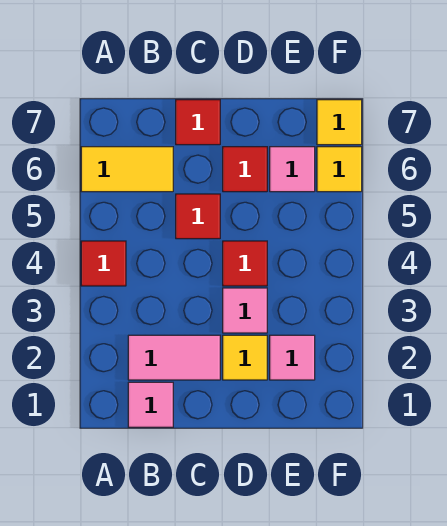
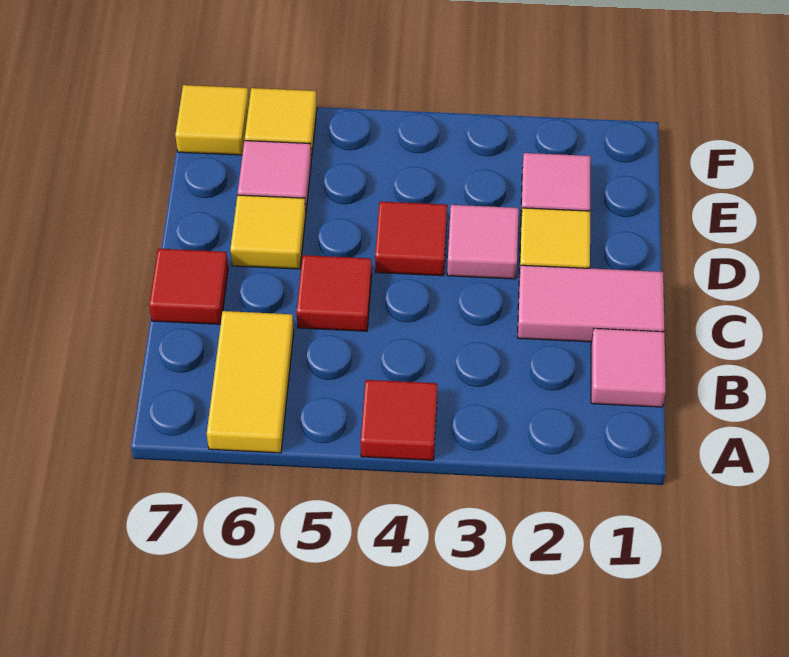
pink tile B2:C2 level 1 -> pink tile C1:C2 level 1
red tile D6 level 1 -> yellow tile D6 level 1

